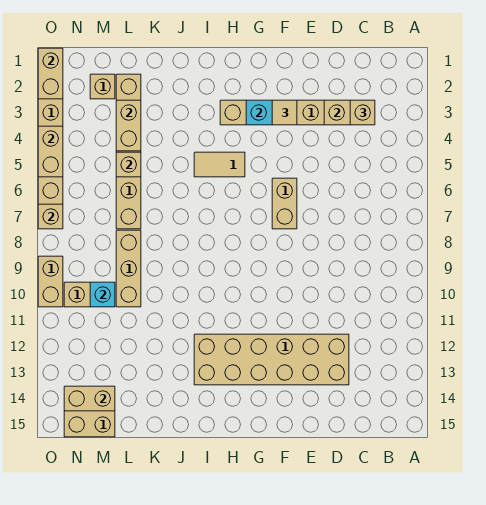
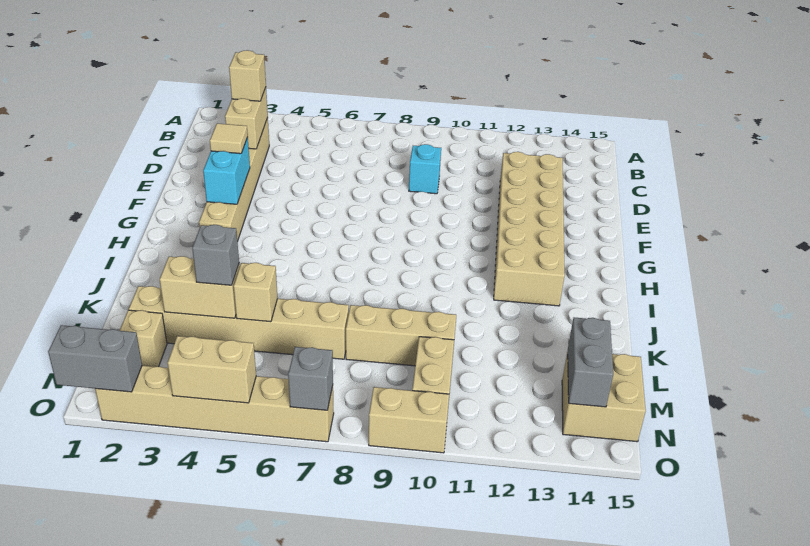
tan brick F6:F7 level 1 -> none
tan tile H5:I5 level 1 -> none
none -> grey brick L4 level 3
cyan brick M10 level 2 -> cyan brick D9 level 1
tan brick M14:N14 level 2 -> grey brick M14:N14 level 2
tan brick O1:O2 level 2 -> grey brick O1:O2 level 2
tan brick O7 level 2 -> grey brick O7 level 2

